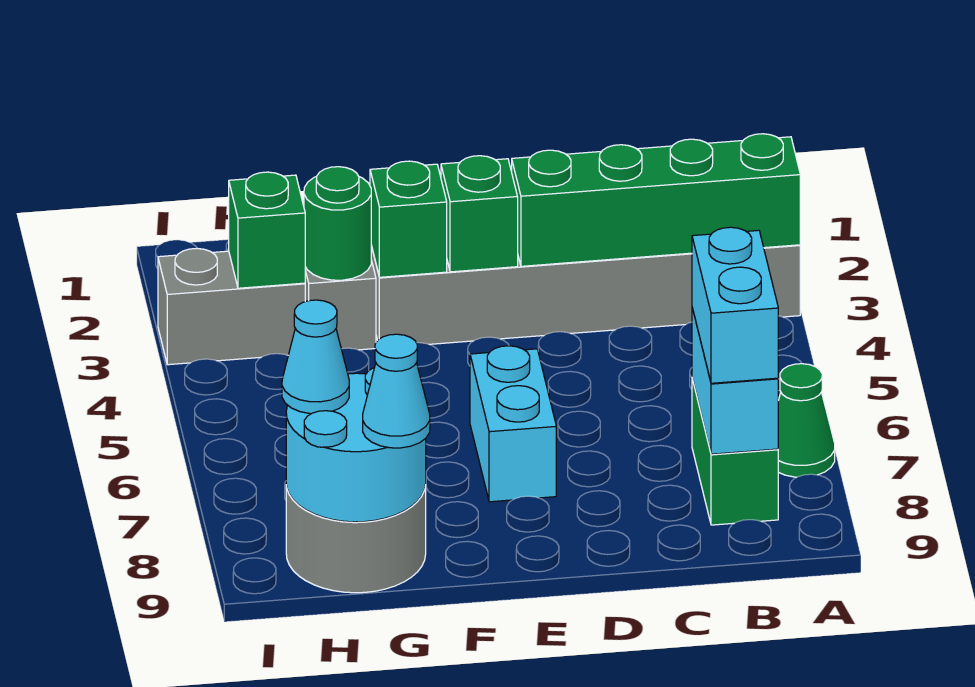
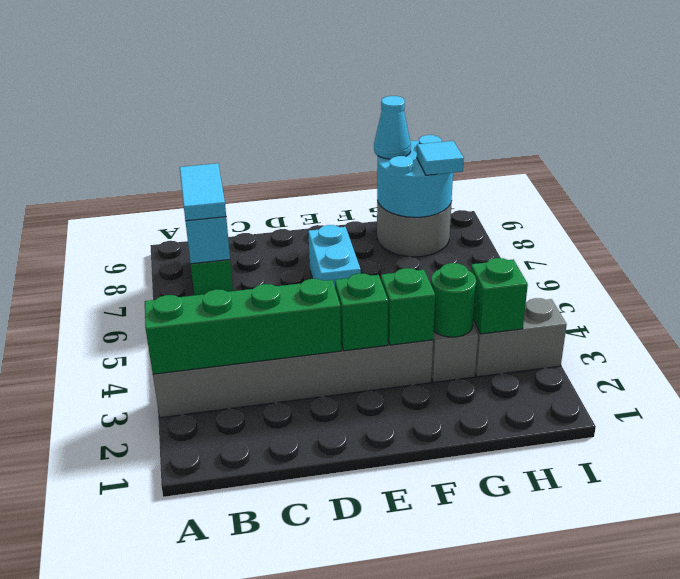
green cone A7 level 1 -> none
cyan brick B7:B8 level 3 -> cyan tile B7:B8 level 3
cyan cone H8 level 3 -> cyan tile H8 level 3

